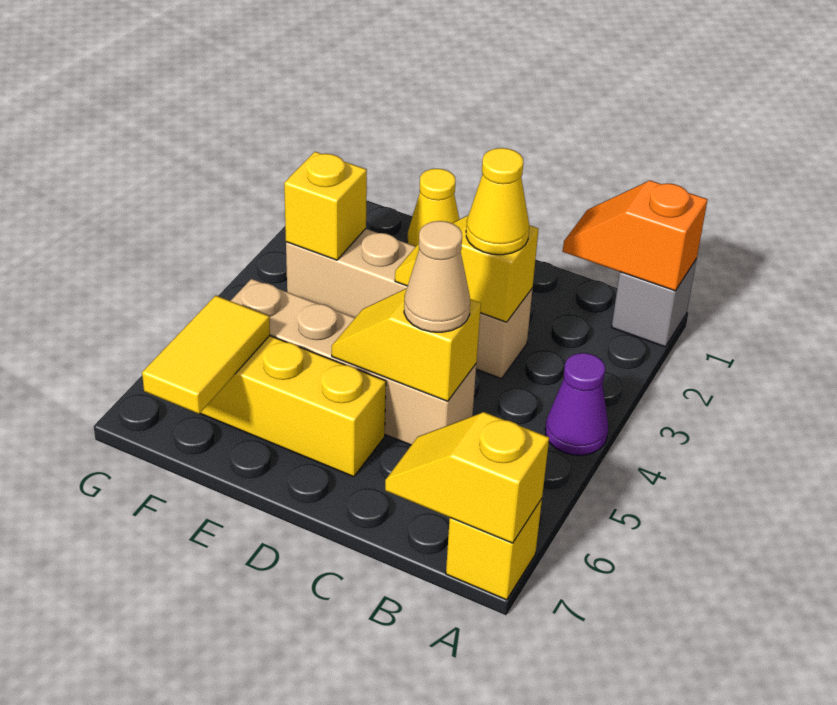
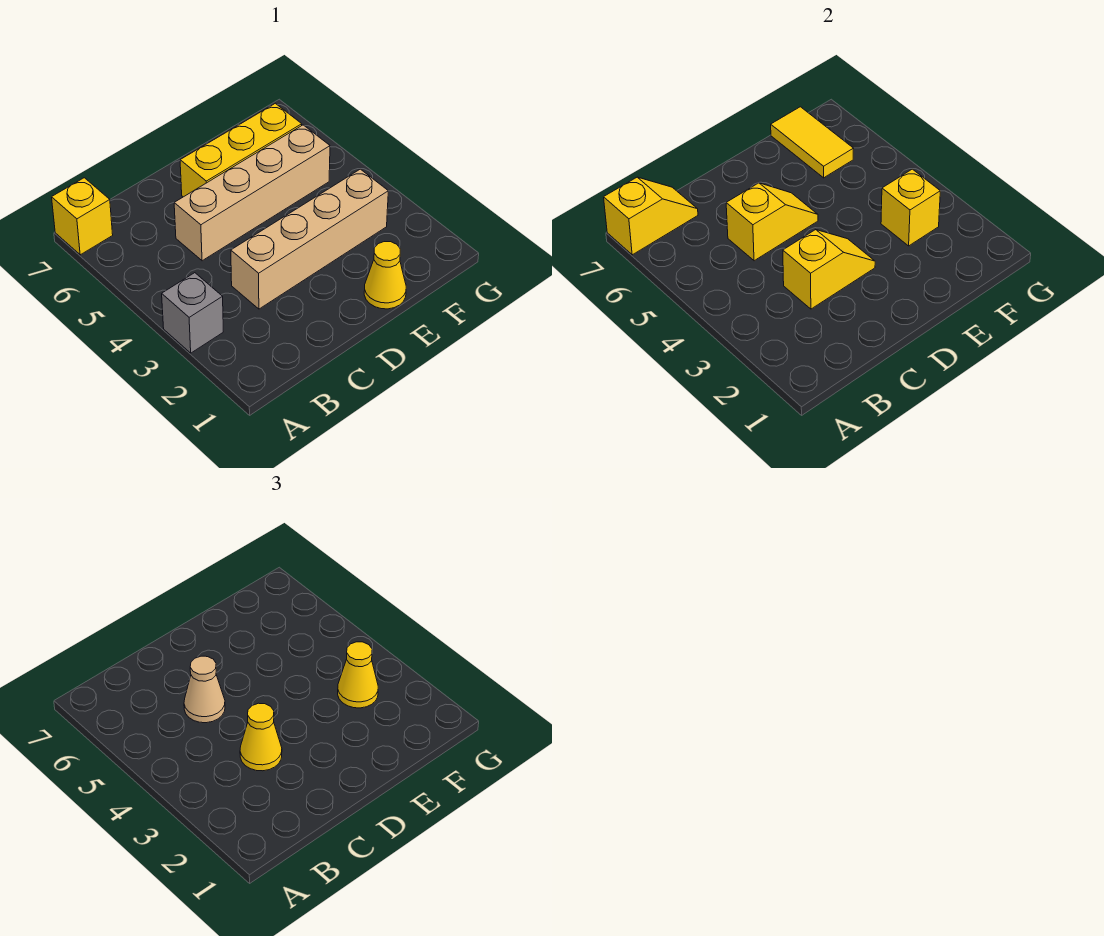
grey brick A1 level 1 -> grey brick A3 level 1
orange slope A1:B1 level 2 top A -> none
purple cone A4 level 1 -> none
none -> yellow cone F3 level 3

